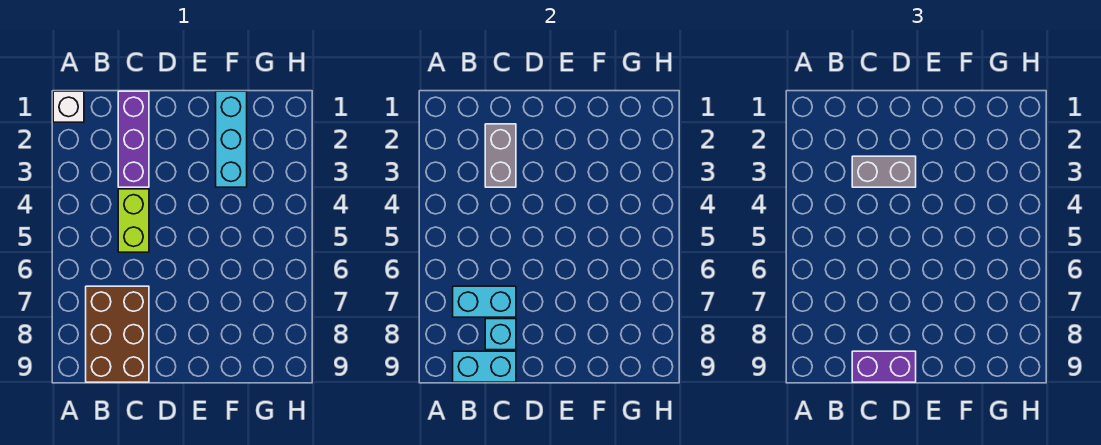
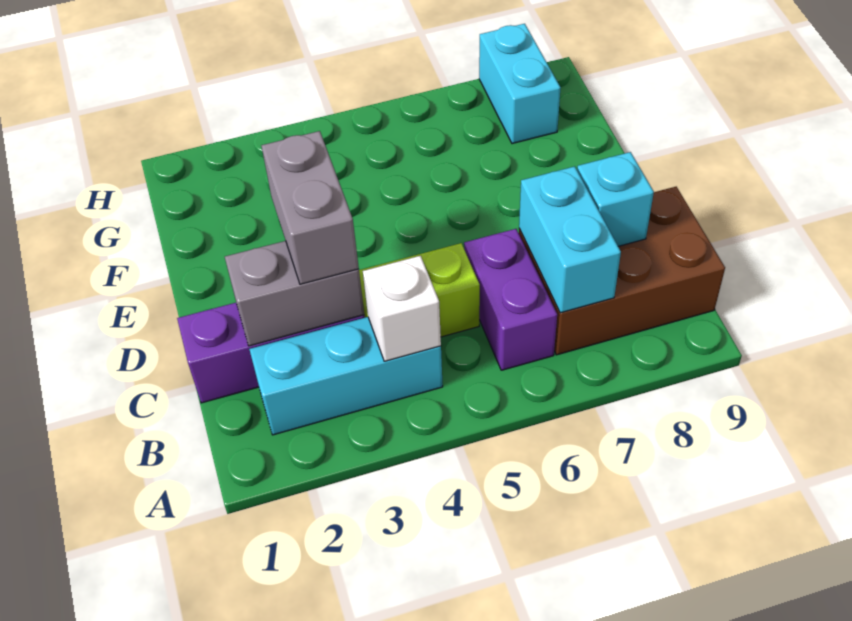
white brick A1 level 1 -> white brick B4 level 2
cyan brick B9:C9 level 2 -> cyan brick G8:H8 level 1
purple brick C9:D9 level 3 -> purple brick B6:C6 level 1
cyan brick F1:F3 level 1 -> cyan brick B2:B4 level 1

